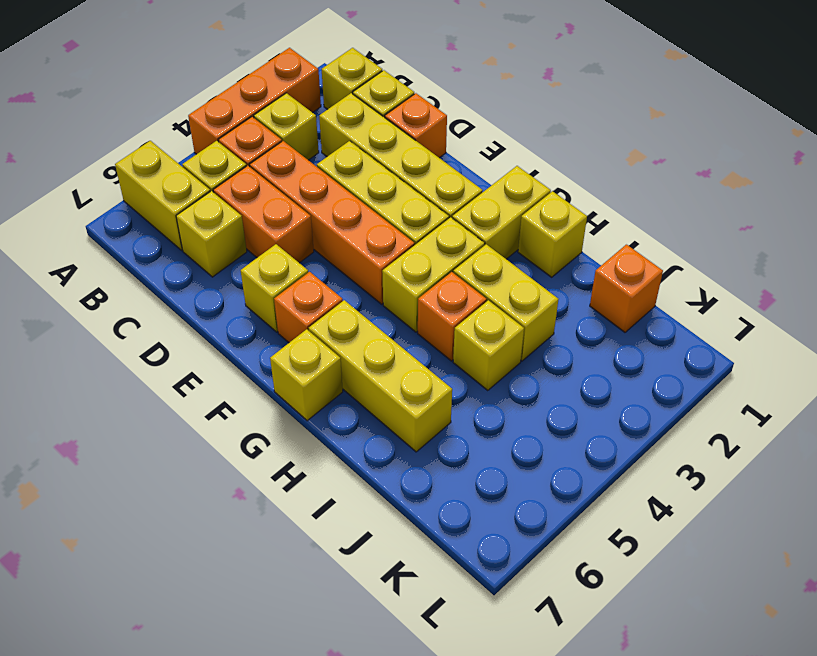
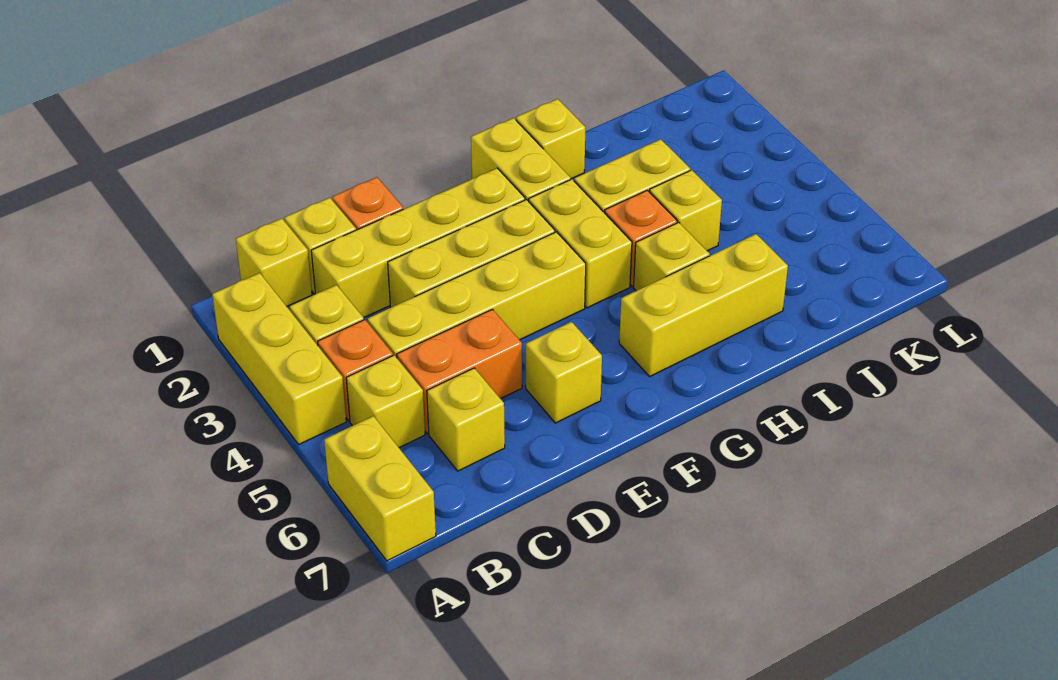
orange brick A2:A4 level 1 -> yellow brick A2:A4 level 1
yellow brick A6:B6 level 1 -> yellow brick A6:A7 level 1
orange brick C4:F4 level 1 -> yellow brick C4:F4 level 1
orange brick F6 level 1 -> none
yellow brick G7 level 1 -> yellow brick H5 level 1
orange brick J1 level 1 -> none

